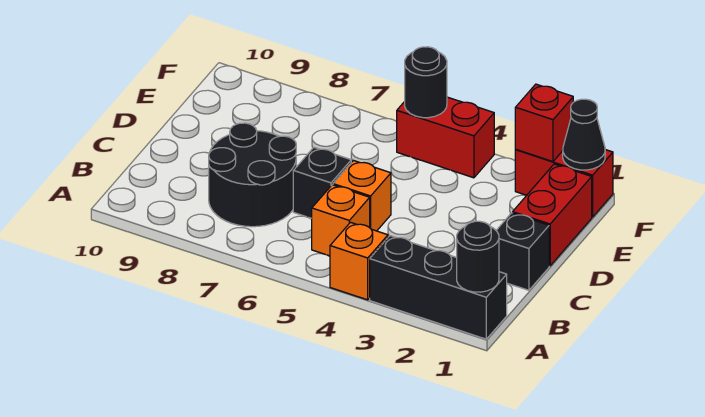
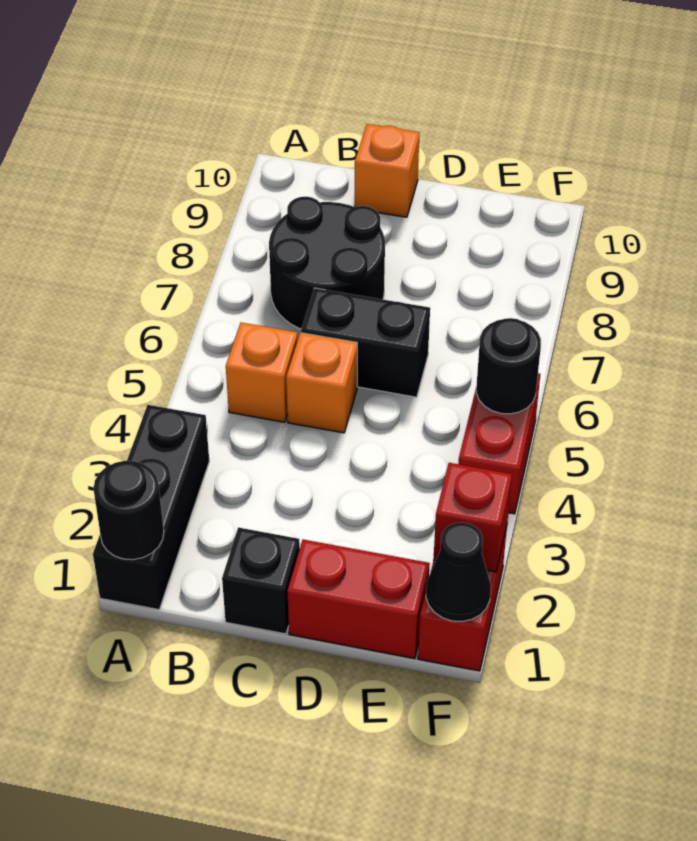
orange brick A4 level 1 -> orange brick C10 level 1
black brick C6 level 1 -> black brick C6:D6 level 1

